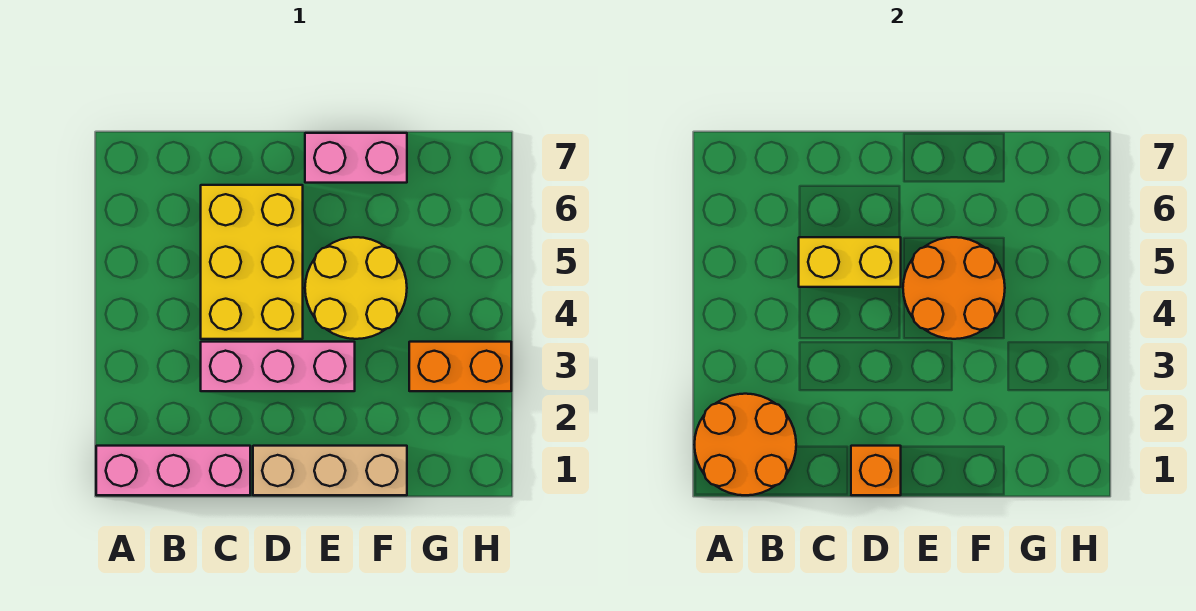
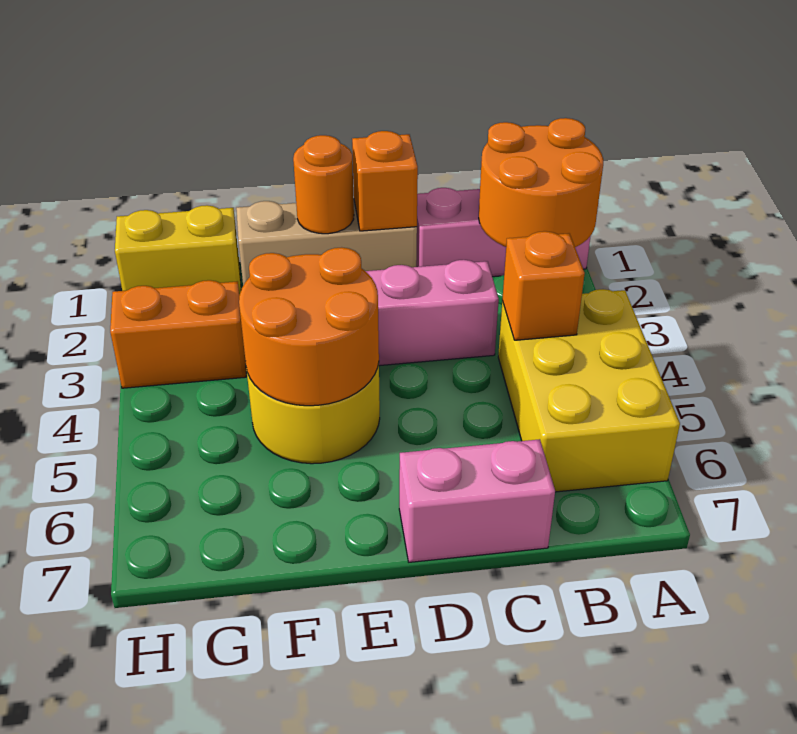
none -> orange brick B4 level 2
yellow brick C4:D6 level 1 -> yellow brick A4:B6 level 1
yellow brick C5:D5 level 2 -> yellow brick G1:H1 level 1
none -> orange round brick E1 level 2
pink brick E7:F7 level 1 -> pink brick C7:D7 level 1

